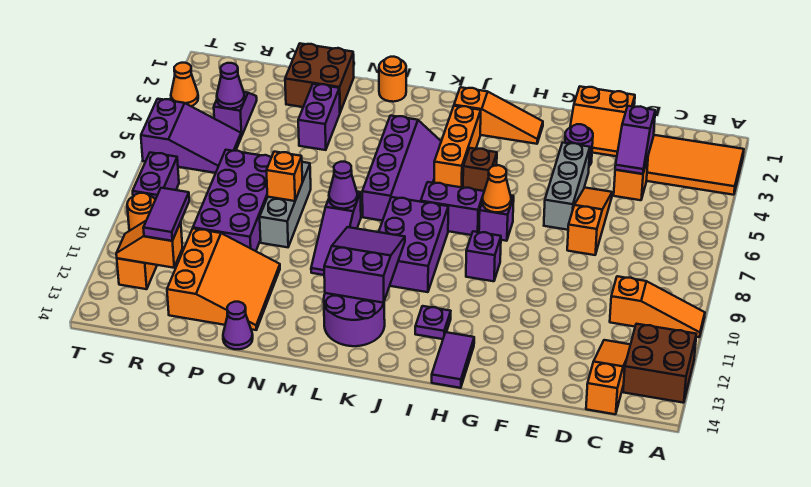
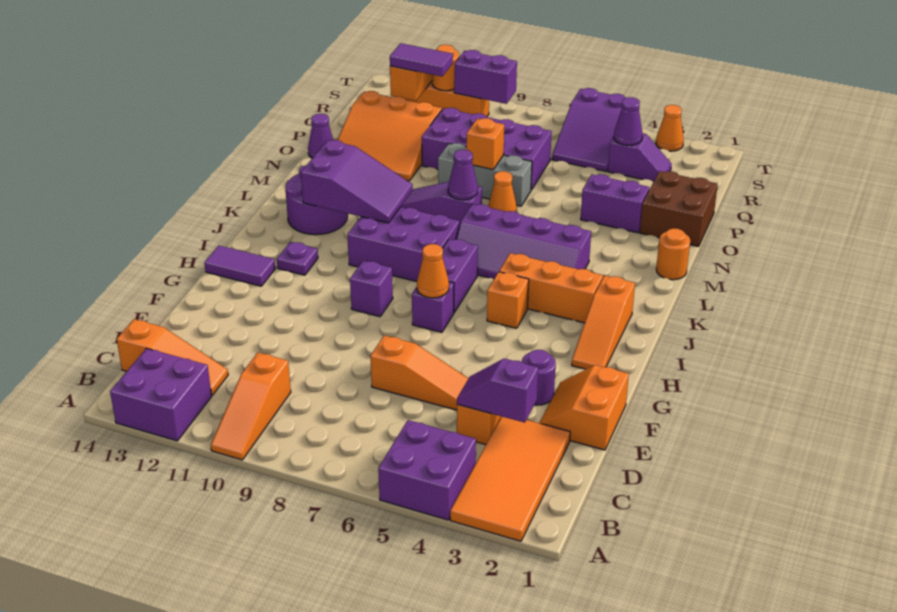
none -> purple brick A4:B5 level 1
brown brick A12:B13 level 1 -> purple brick A12:B13 level 1
grey brick F4:F6 level 1 -> none
brown brick I5 level 1 -> orange brick I5 level 1
none -> orange cone N7 level 1

